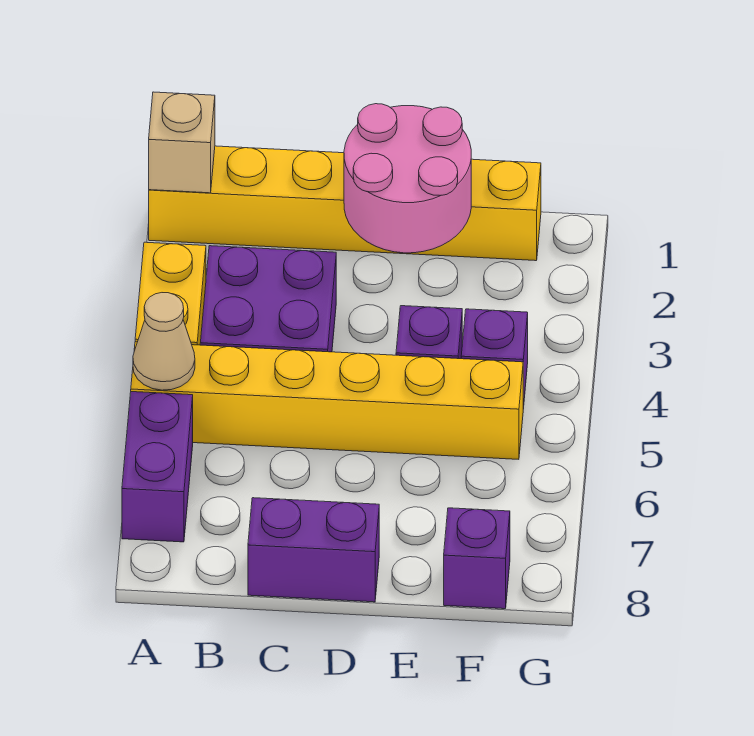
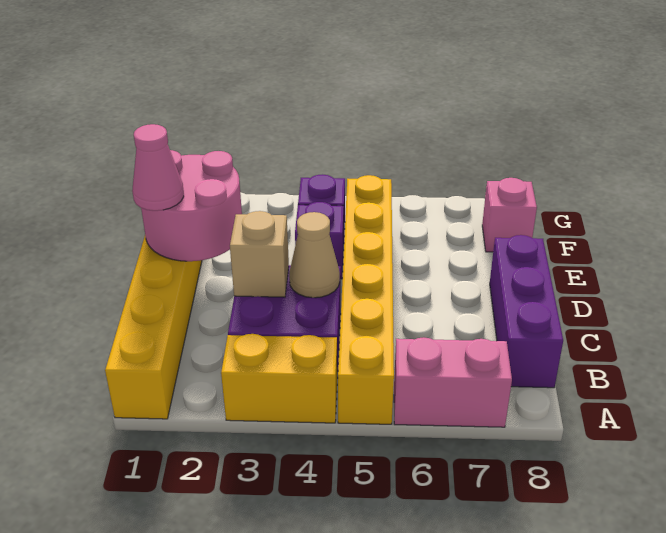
tan brick A1 level 2 -> tan brick C3 level 2
tan cone A5 level 2 -> tan cone C4 level 2
purple brick A6:A7 level 1 -> pink brick A6:A7 level 1
purple brick C8:D8 level 1 -> purple brick B8:D8 level 1
none -> pink cone D1 level 3
purple brick F8 level 1 -> pink brick F8 level 1

